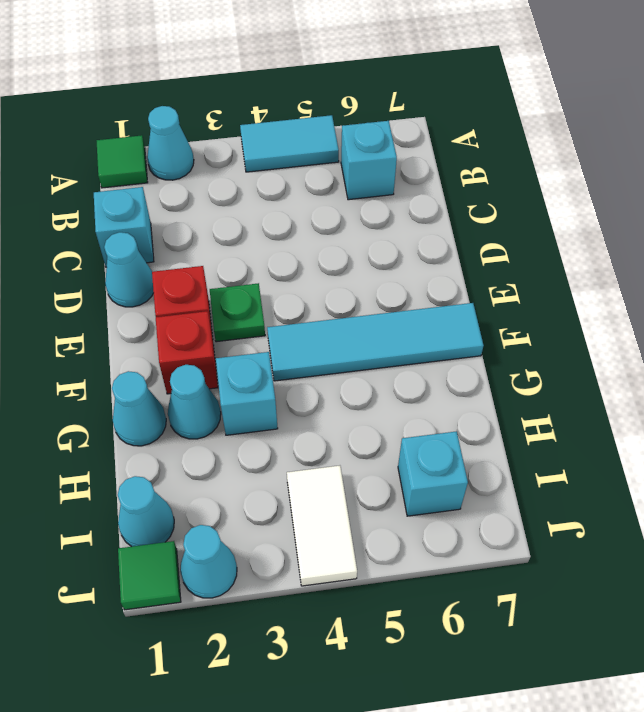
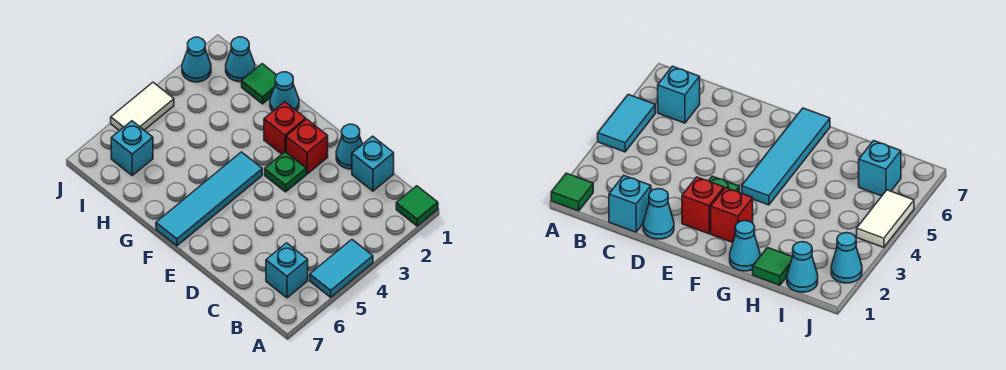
cyan cone A2 level 1 -> none
cyan cone G2 level 1 -> none
cyan brick G3 level 1 -> none
white tile I4:J4 level 1 -> white tile J4:J5 level 1
green tile J1 level 1 -> green tile H1 level 1

